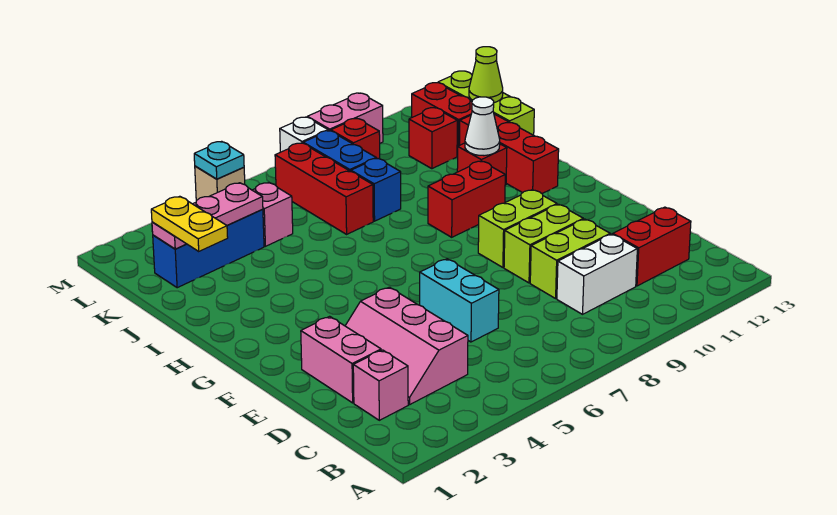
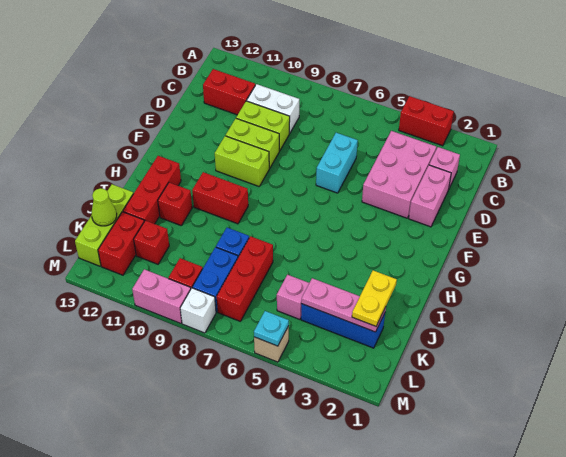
none -> red brick A3:A4 level 1
pink slope C3:E4 level 1 top 4 -> pink brick C3:E4 level 1
white cone I11 level 2 -> none

